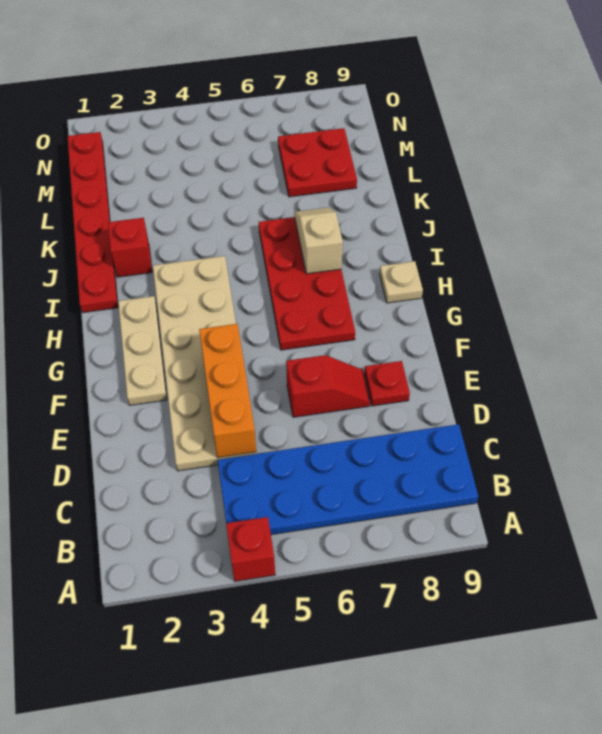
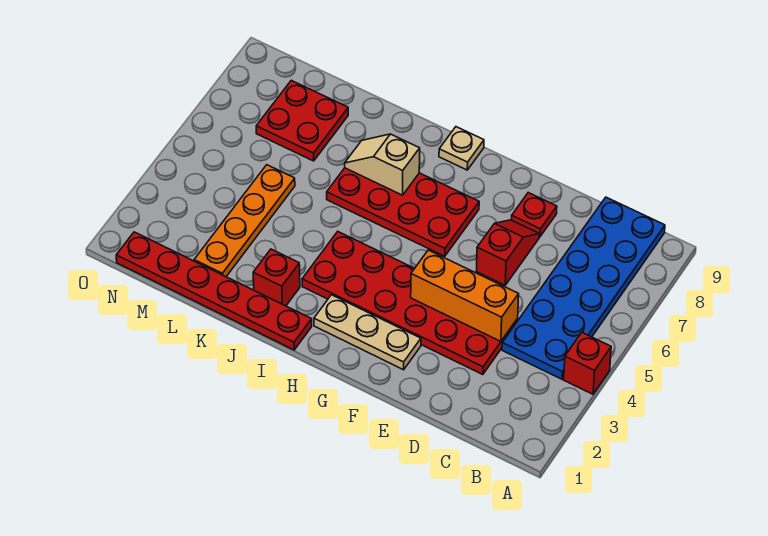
tan plate D3:I4 level 1 -> red plate D3:I4 level 1
none -> orange plate L2:L5 level 1

